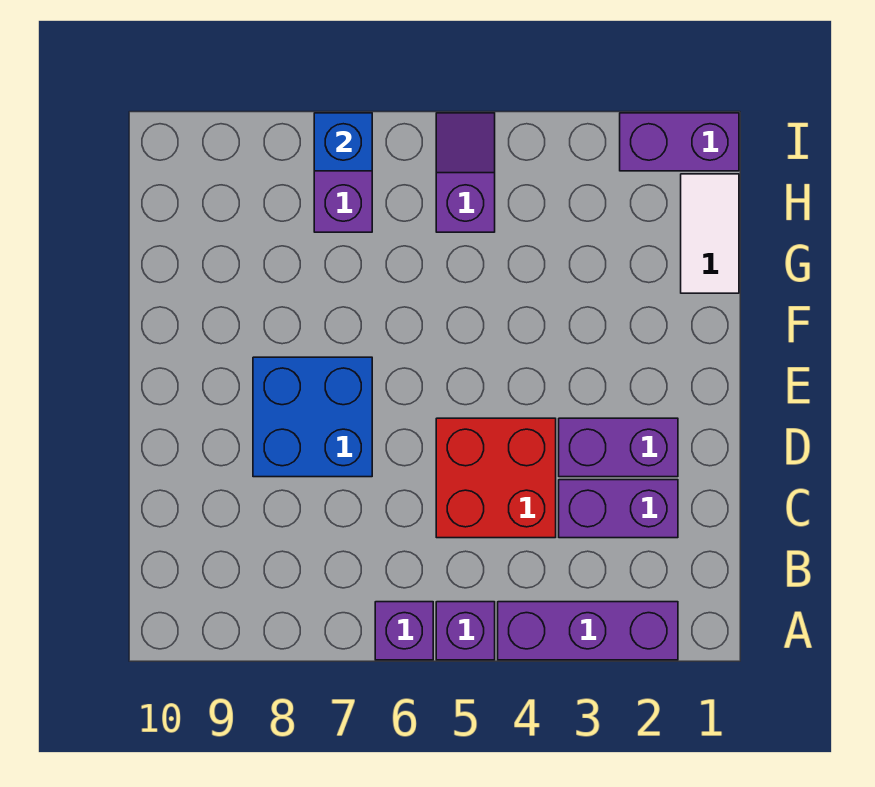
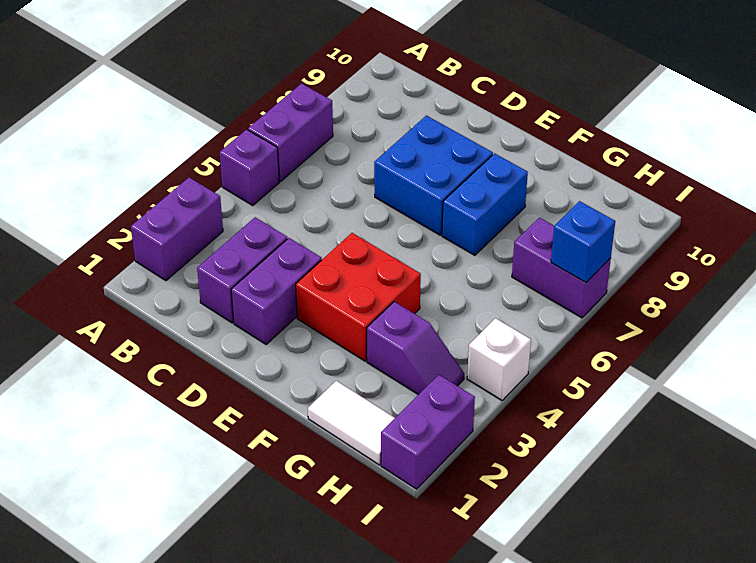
purple brick A2:A4 level 1 -> purple brick A2:A3 level 1
purple brick A6 level 1 -> purple brick A6:A7 level 1
red brick C4:D5 level 1 -> red brick E3:F4 level 1
none -> blue brick F7:F8 level 1
purple slope H5:I5 level 1 top H -> purple slope G3:H3 level 1 top G
none -> white brick I4 level 1

